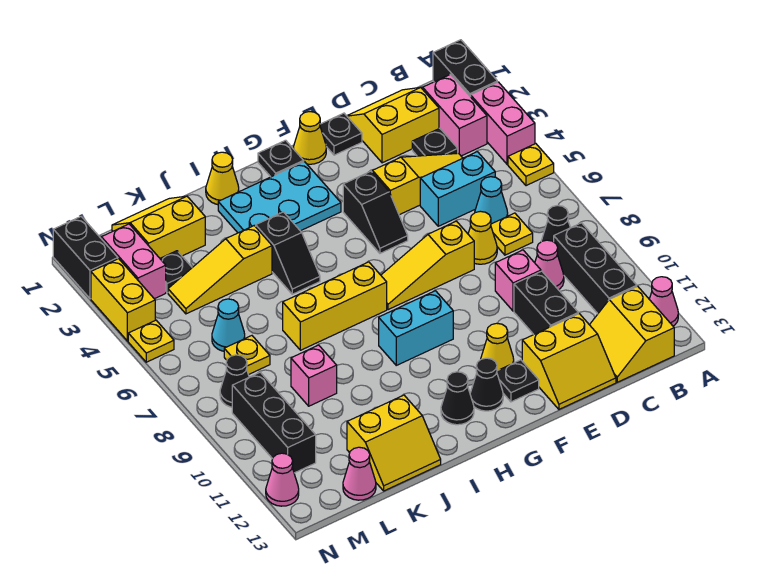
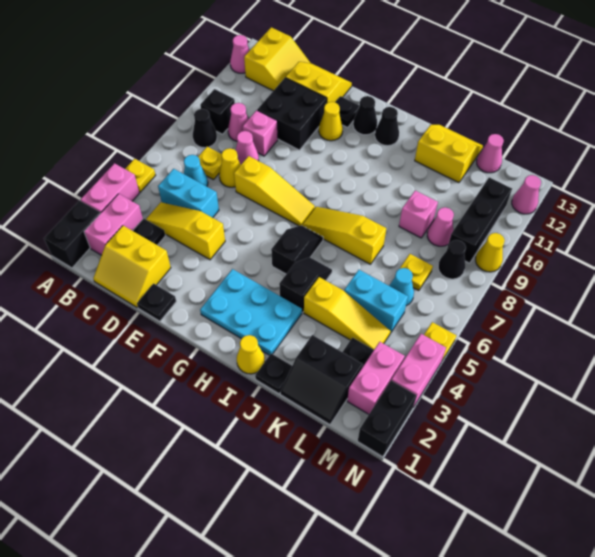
black brick B9:B11 level 1 -> black brick B9 level 1
none -> pink cone D8 level 1
black brick D10:D11 level 1 -> black brick D10:E11 level 1
yellow cone F1 level 1 -> yellow cone N9 level 1
black slope F4:F5 level 1 top 4 -> black slope H5:H6 level 1 top 5
black plate G1 level 1 -> black plate J1 level 1
cyan brick G9:H9 level 1 -> cyan brick K5:L5 level 1
yellow brick H7:J7 level 1 -> yellow slope H7:J7 level 1 top J
yellow slope K1:L2 level 1 top 2 -> black slope K1:L2 level 1 top 2
none -> pink cone L9 level 1
yellow brick N3:N4 level 1 -> pink brick N3:N4 level 1

